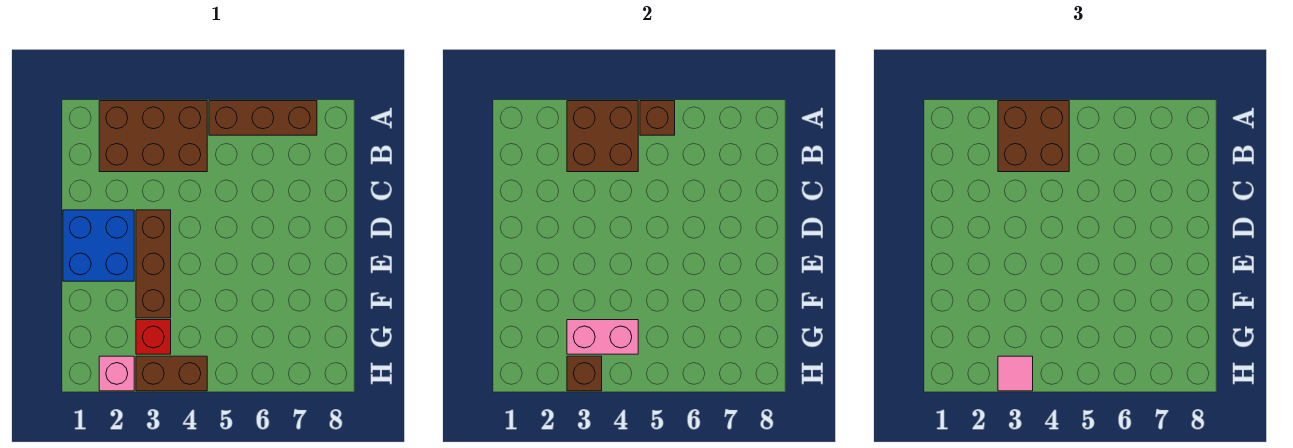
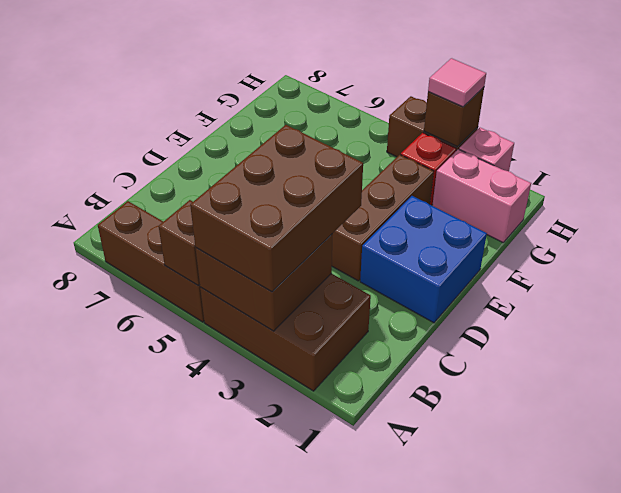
brown brick A3:B4 level 3 -> brown brick A3:C4 level 3
pink brick G3:G4 level 2 -> pink brick G1:G2 level 1

